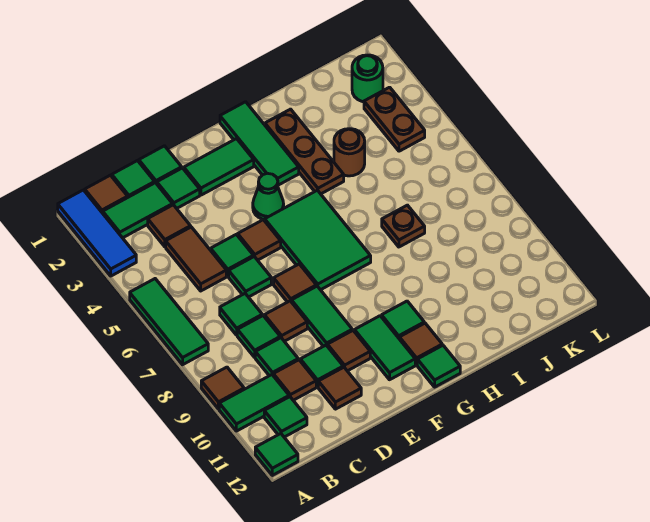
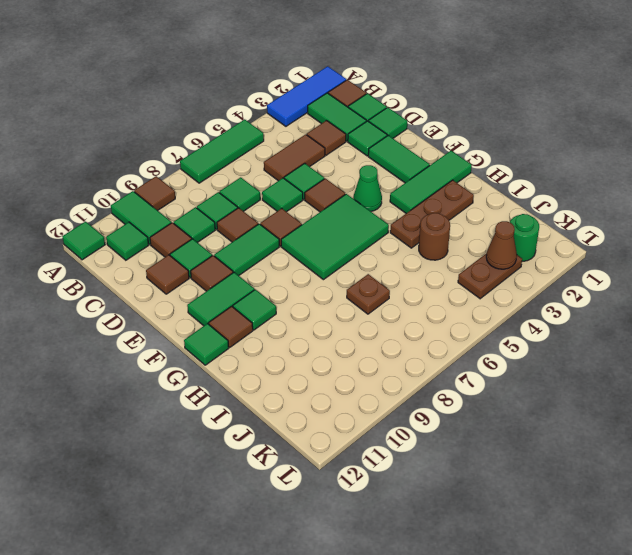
none -> brown cone K3 level 2

